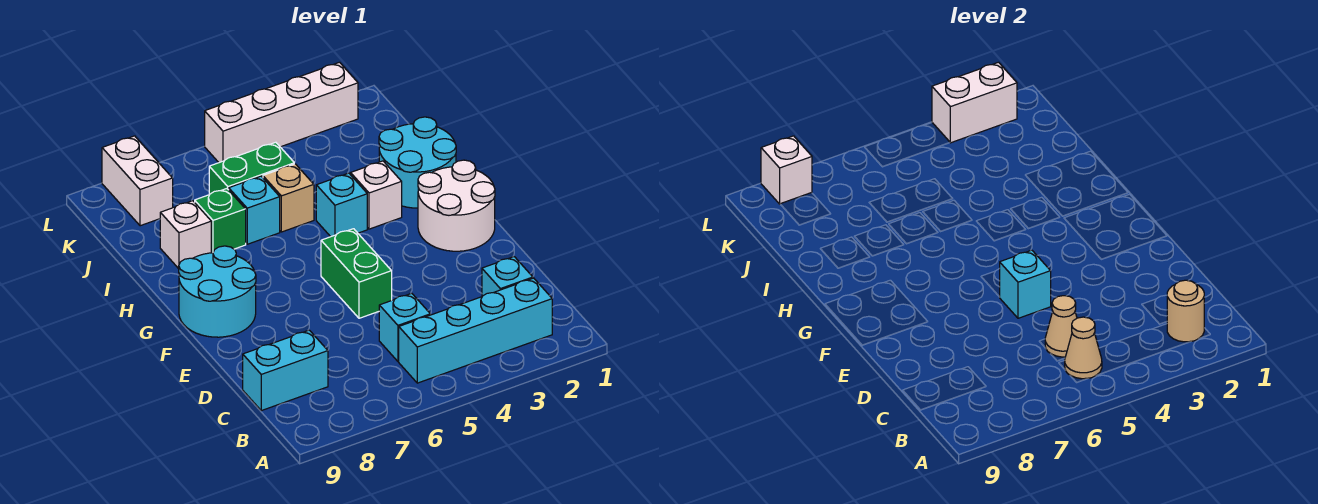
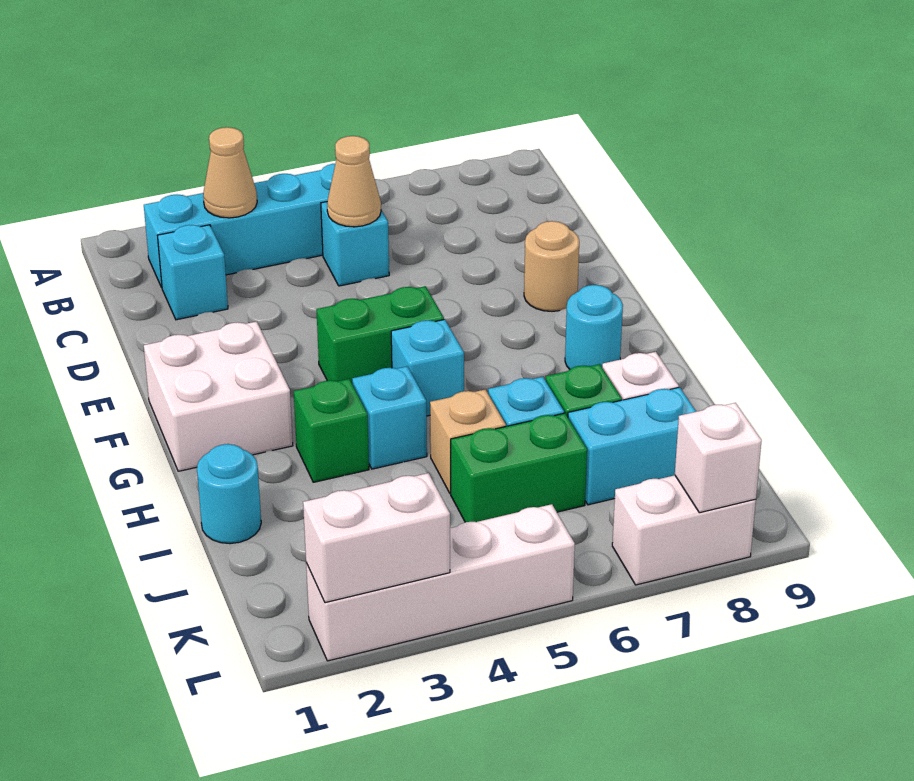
tan round brick B2 level 2 -> tan round brick E8 level 1
tan cone B5 level 2 -> tan cone B3 level 2
cyan brick C8:C9 level 1 -> cyan brick J7:J8 level 1
green brick E5:F5 level 1 -> green brick F4:F5 level 1
cyan brick E5 level 2 -> cyan brick G5 level 1
white round brick F1:G2 level 1 -> white brick F1:G2 level 1
cyan round brick F8:G9 level 1 -> cyan round brick G8 level 1
cyan round brick H1:I2 level 1 -> cyan round brick I1 level 1
white brick H3 level 1 -> green brick H3 level 1
white brick K8:L8 level 1 -> white brick L7:L8 level 1

